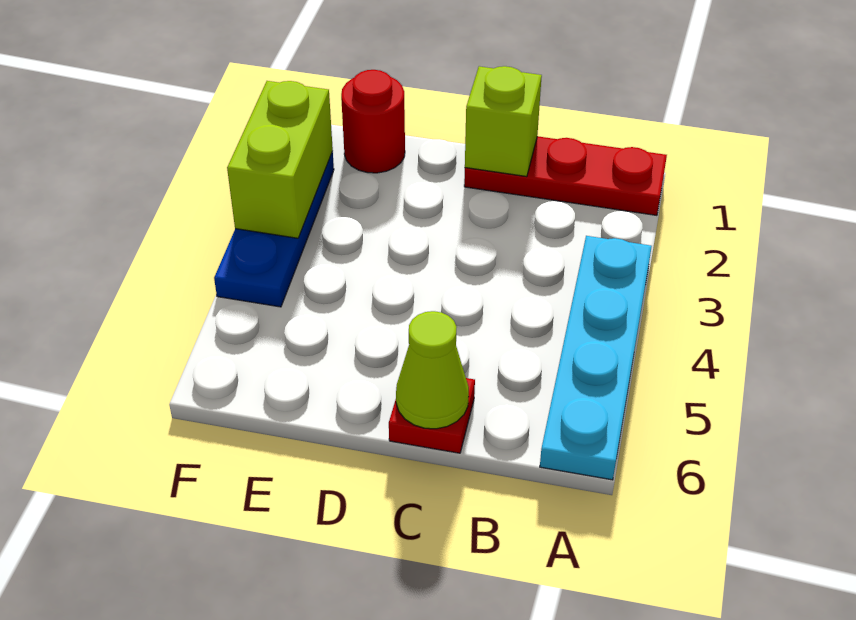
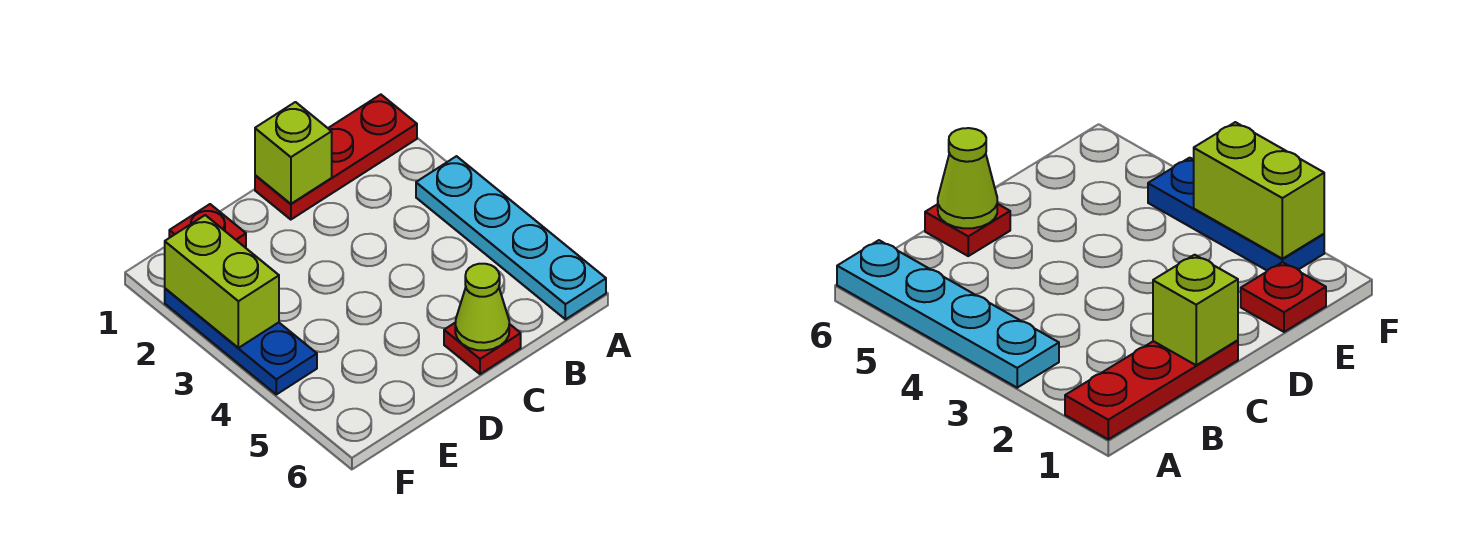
red round brick E1 level 1 -> red plate E1 level 1

